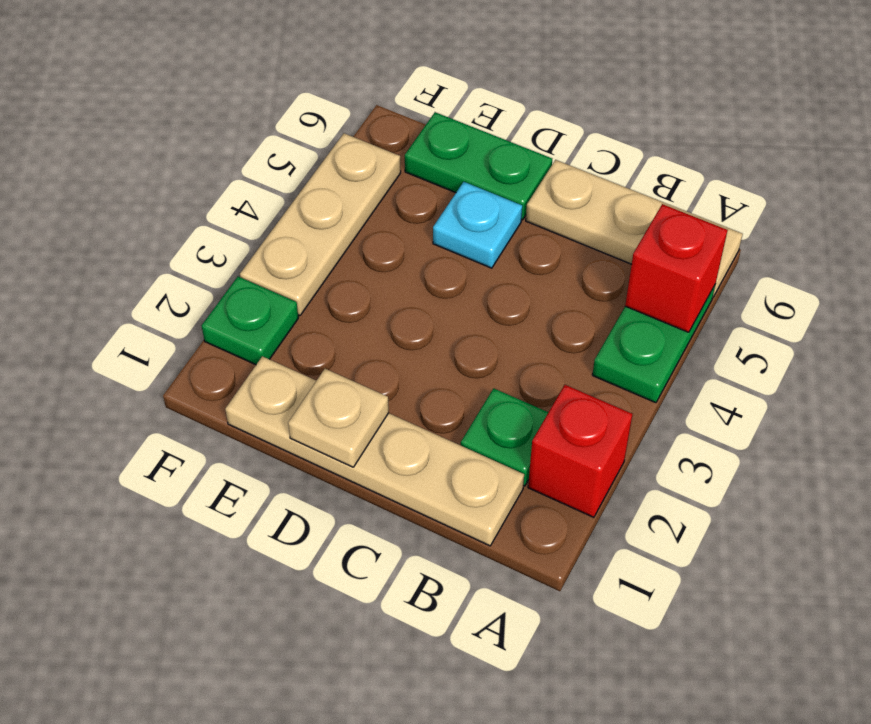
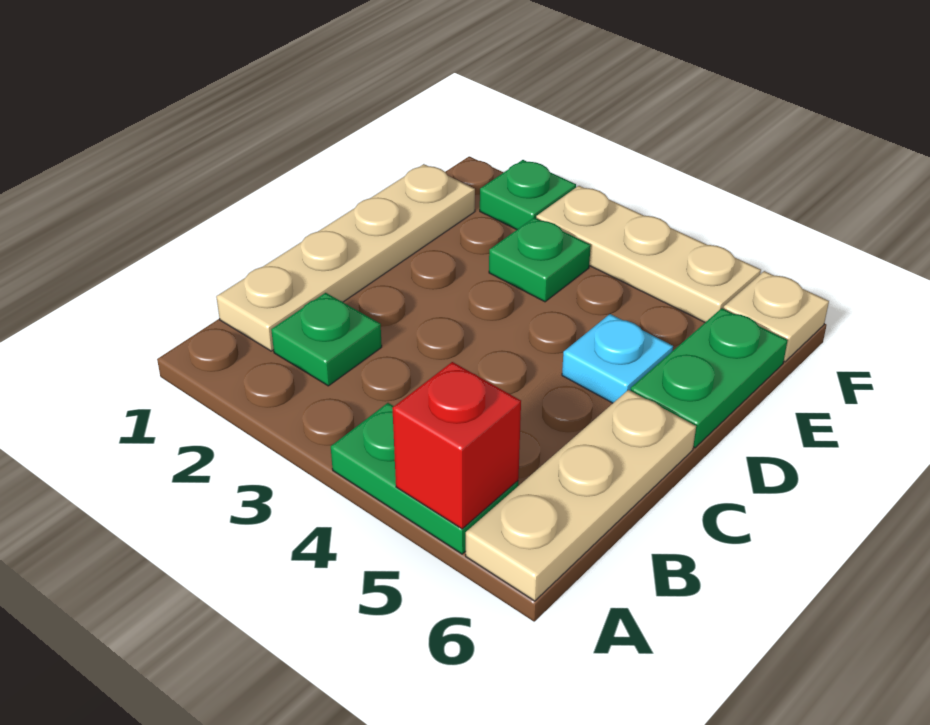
red brick A2 level 1 -> none
tan plate D1 level 2 -> tan plate F6 level 1
none -> green plate E3 level 1

